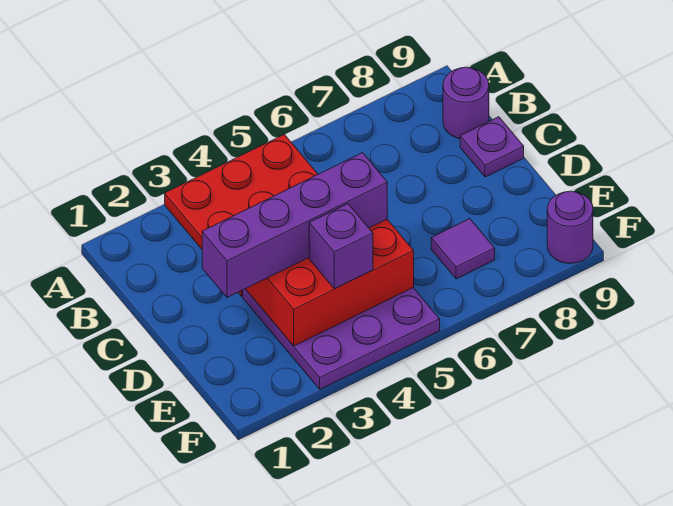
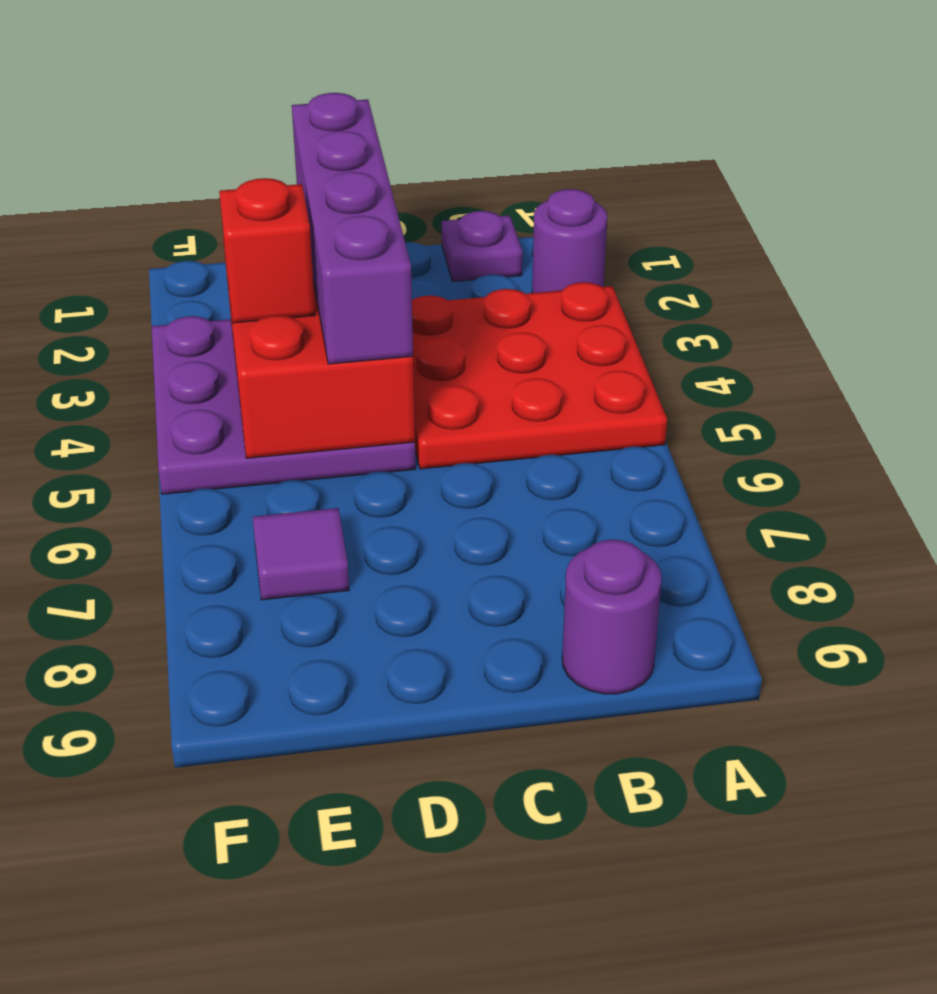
purple plate C9 level 1 -> purple plate B1 level 1
purple brick E4 level 3 -> red brick E4 level 3
purple round brick F9 level 1 -> purple round brick A2 level 1

